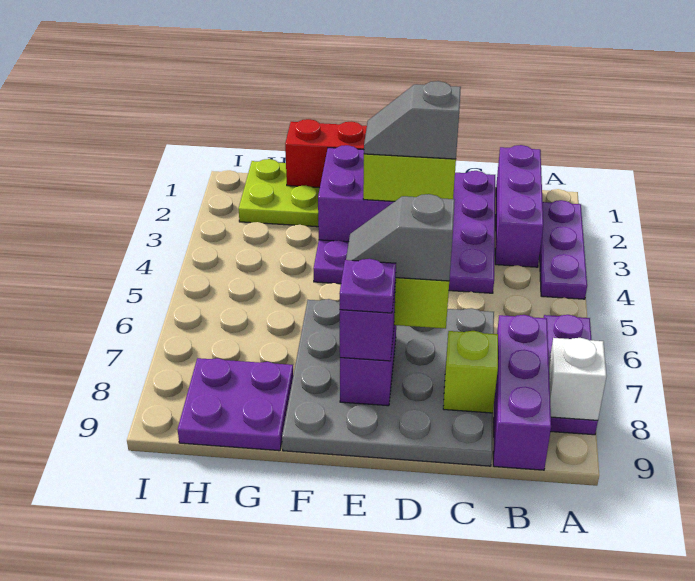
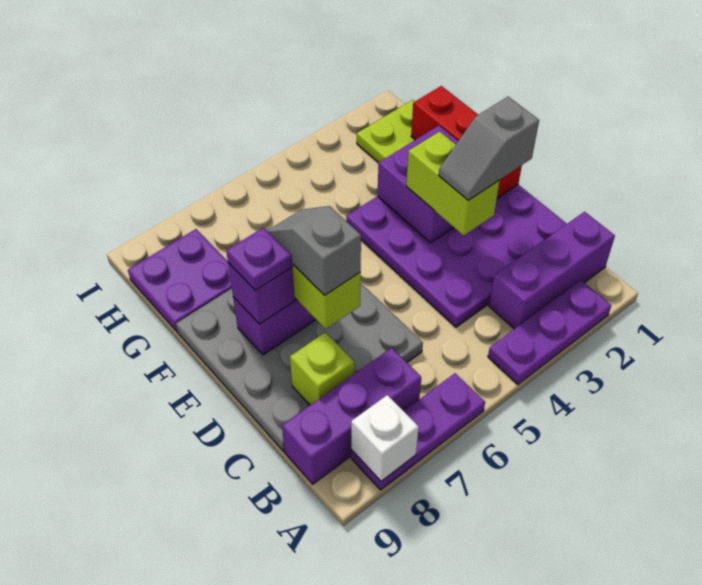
grey slope D3:E3 level 4 top D -> grey slope D2:D3 level 4 top 2

